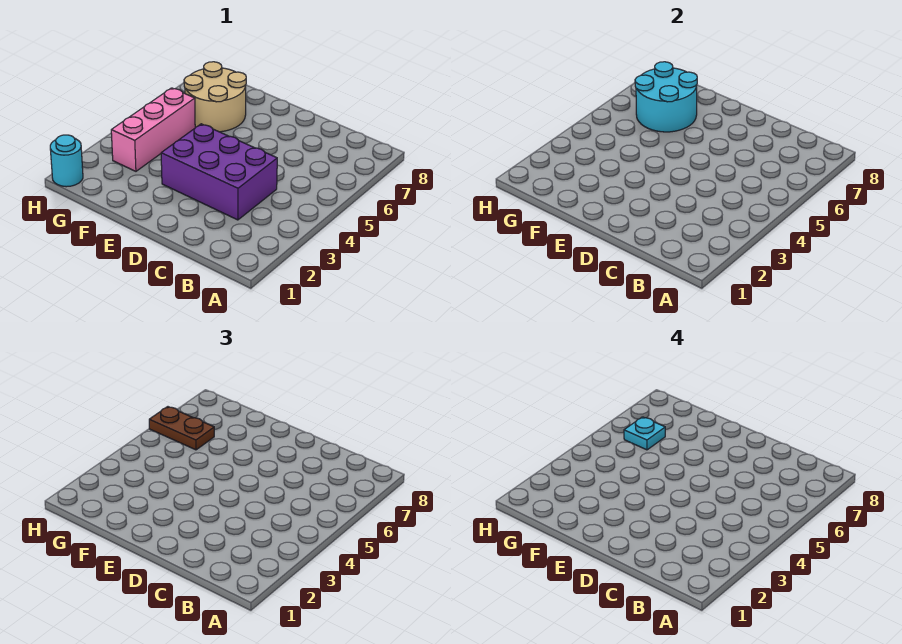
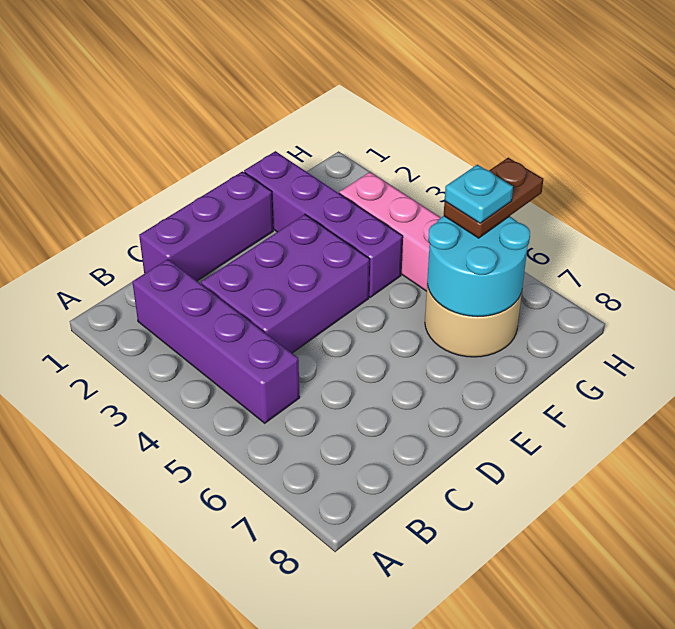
none -> purple brick B2:B5 level 1
none -> purple brick C1:E1 level 1
none -> purple brick F1:F4 level 1
cyan round brick H1 level 1 -> none

